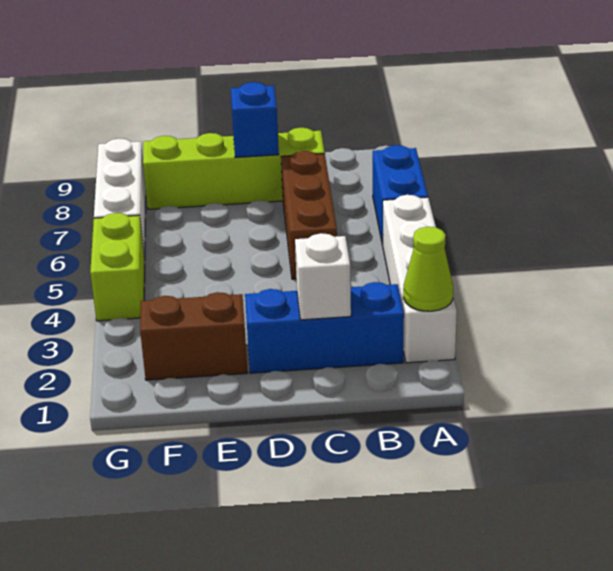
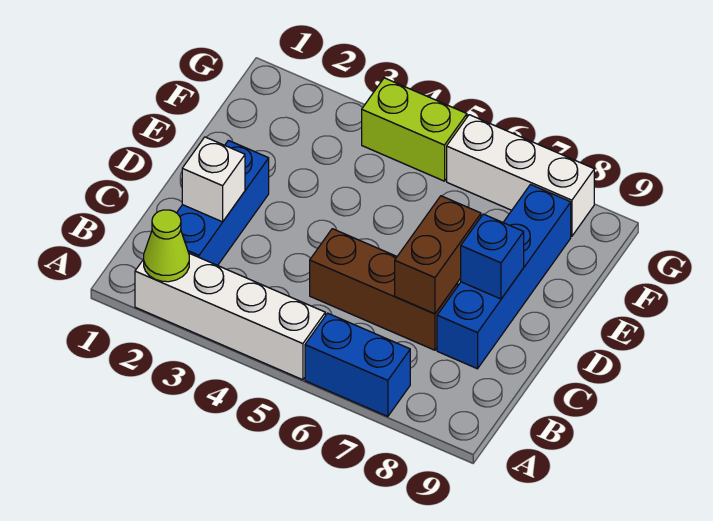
lime brick C8:F8 level 1 -> blue brick C8:F8 level 1
brown brick E2:F2 level 1 -> brown brick C7:D7 level 2

